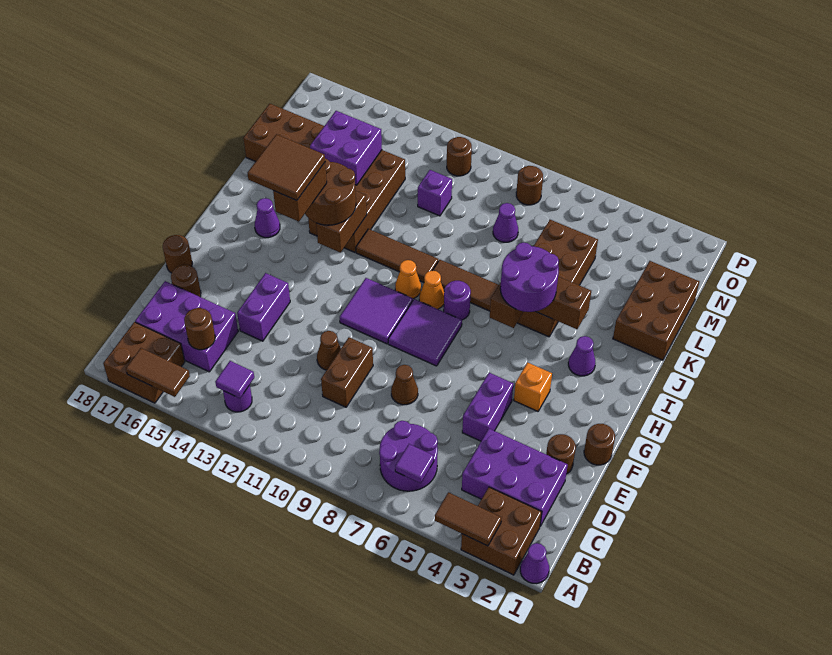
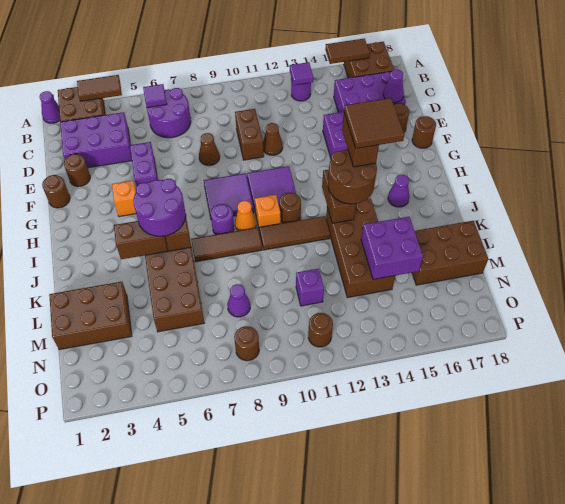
brown round brick C15 level 2 -> brown round brick I11 level 1
purple cone I3 level 1 -> purple cone D17 level 2
orange cone I10 level 1 -> orange brick I10 level 1
brown brick K1:M2 level 1 -> brown brick L1:M3 level 1

